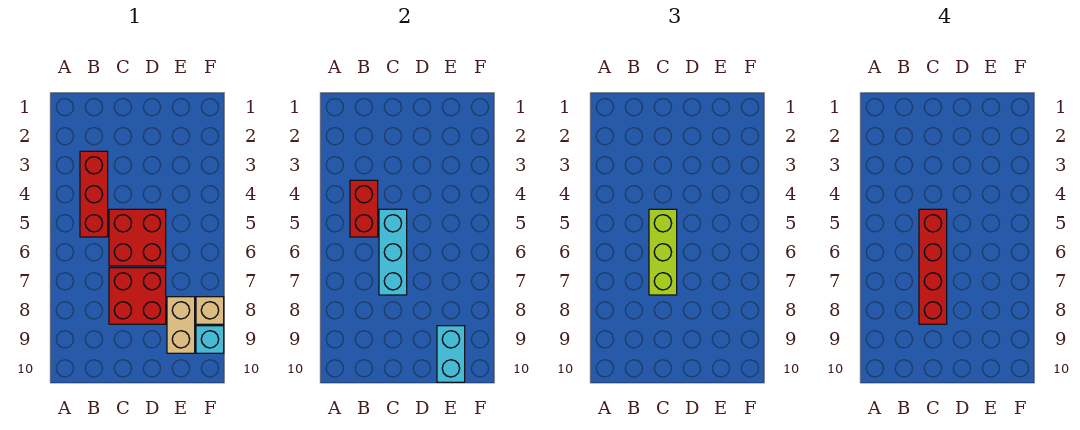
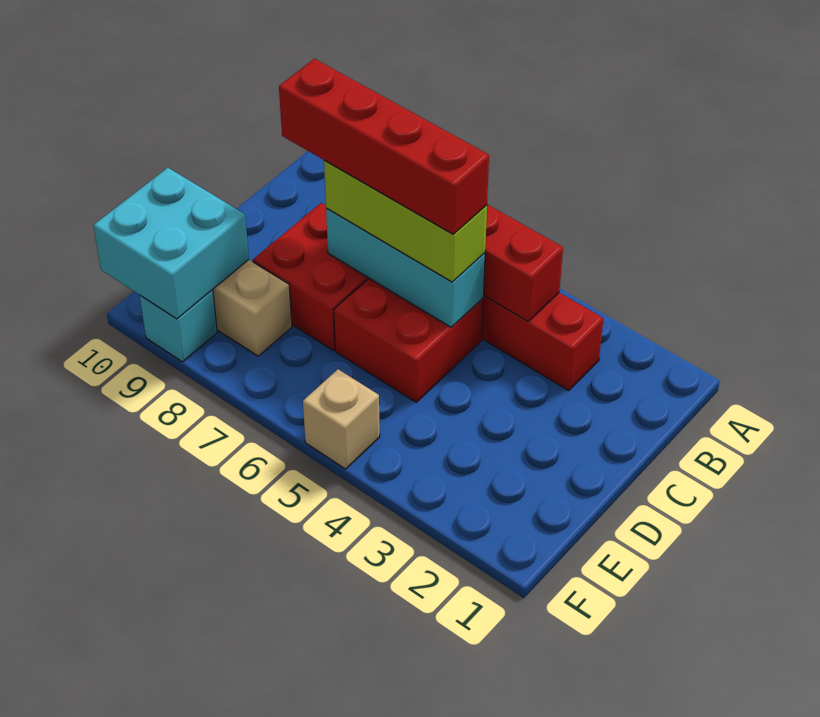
cyan brick E9:E10 level 2 -> cyan brick E9:F10 level 2
tan brick F8 level 1 -> tan brick F5 level 1

